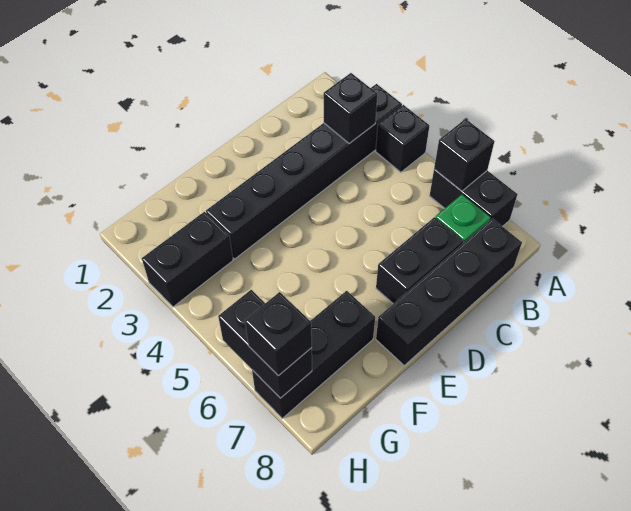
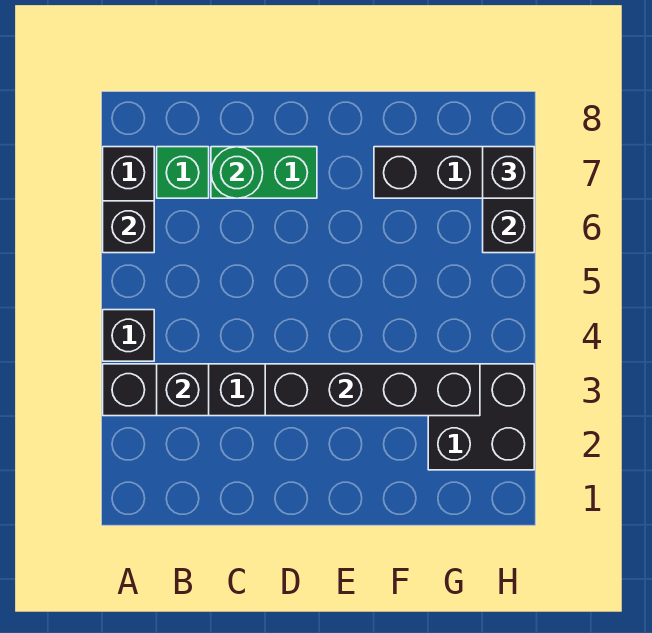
black brick B8:E8 level 1 -> black brick D3:G3 level 2
black brick C7:D7 level 1 -> green brick C7:D7 level 1
none -> green round brick C7 level 2
black brick G3:H3 level 1 -> black brick G2:H3 level 1

